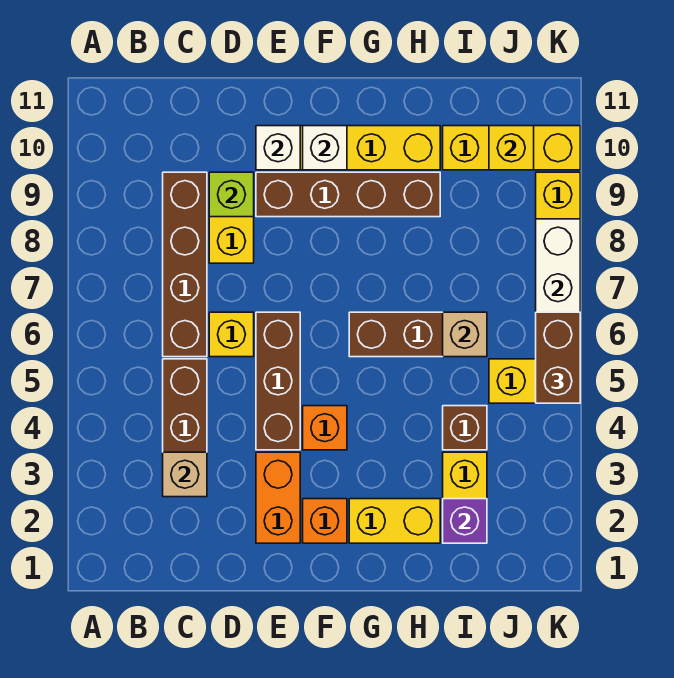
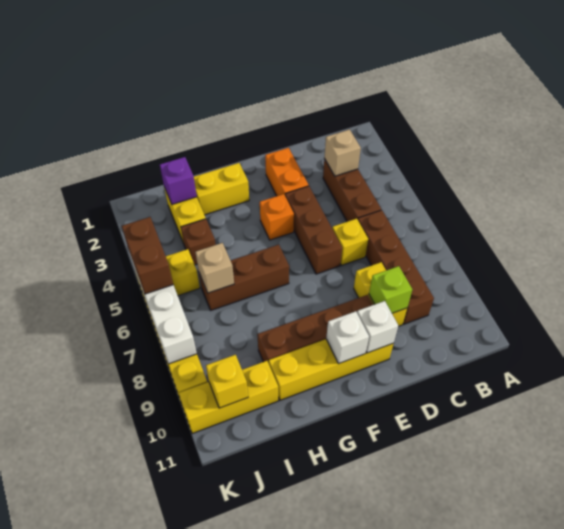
orange brick F2 level 1 -> none

